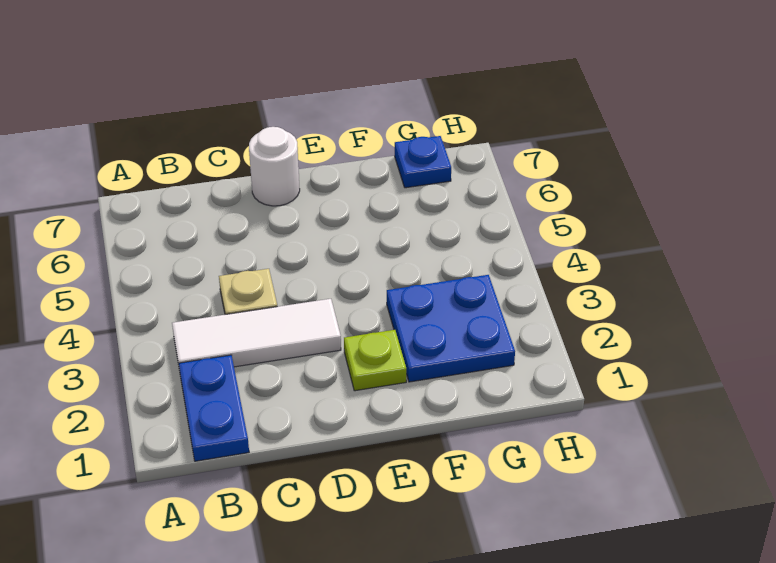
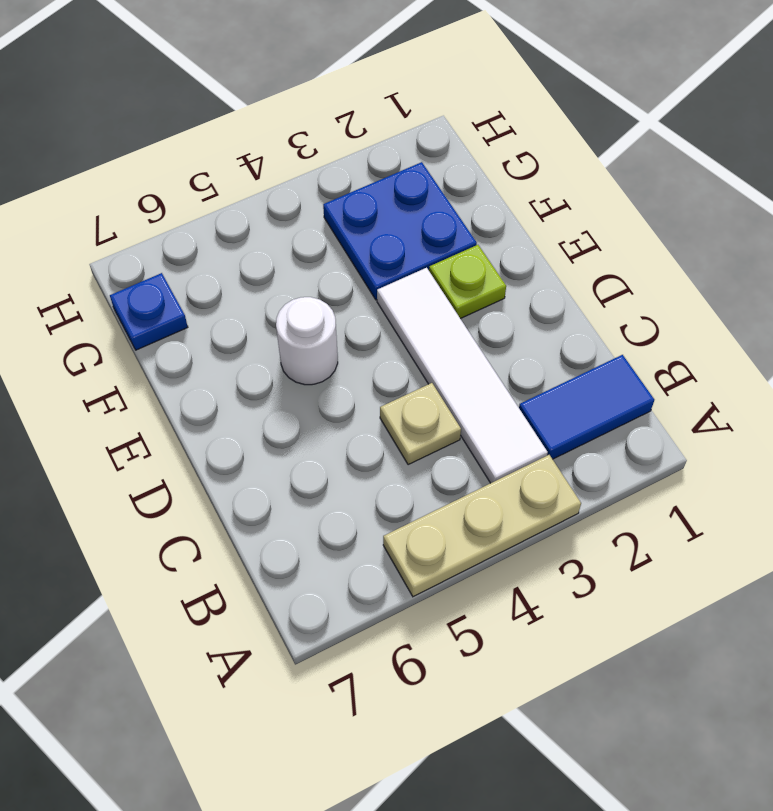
none -> tan plate A3:A5 level 1
blue plate B1:B2 level 1 -> blue tile B1:B2 level 1
white tile B3:D3 level 1 -> white tile B3:E3 level 1
white round brick D7 level 1 -> white round brick E5 level 1

